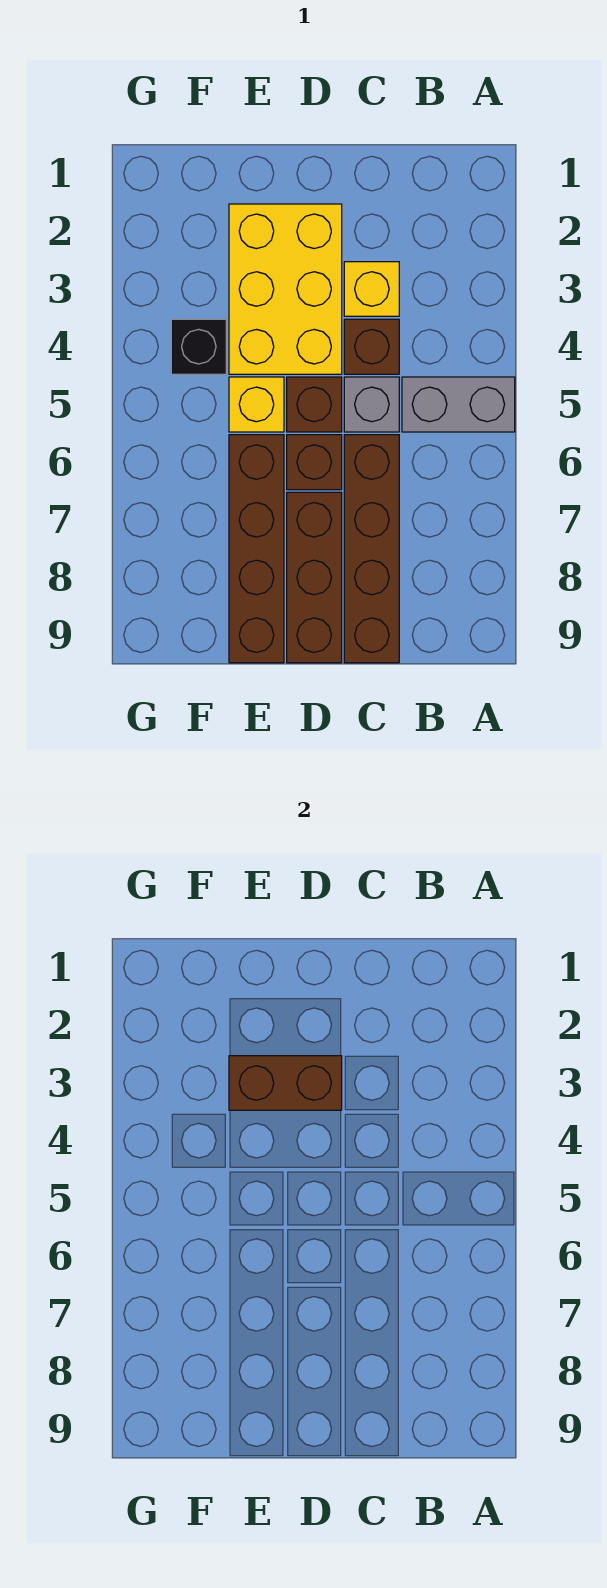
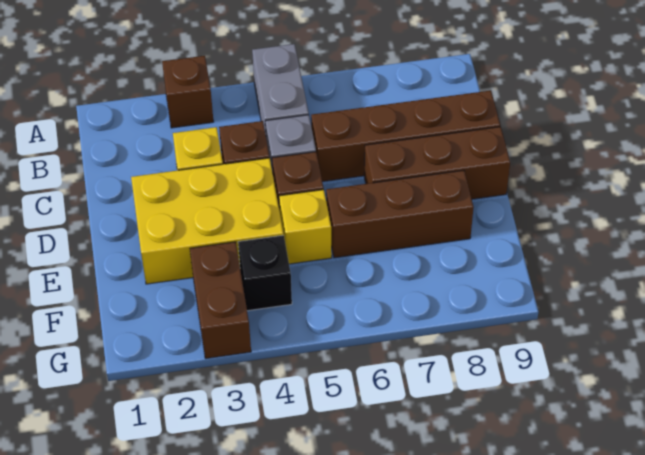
brown brick D3:E3 level 2 -> brown brick F3:G3 level 1
brown brick D6 level 1 -> brown brick A3 level 1
brown brick E6:E9 level 1 -> brown brick E6:E8 level 1

